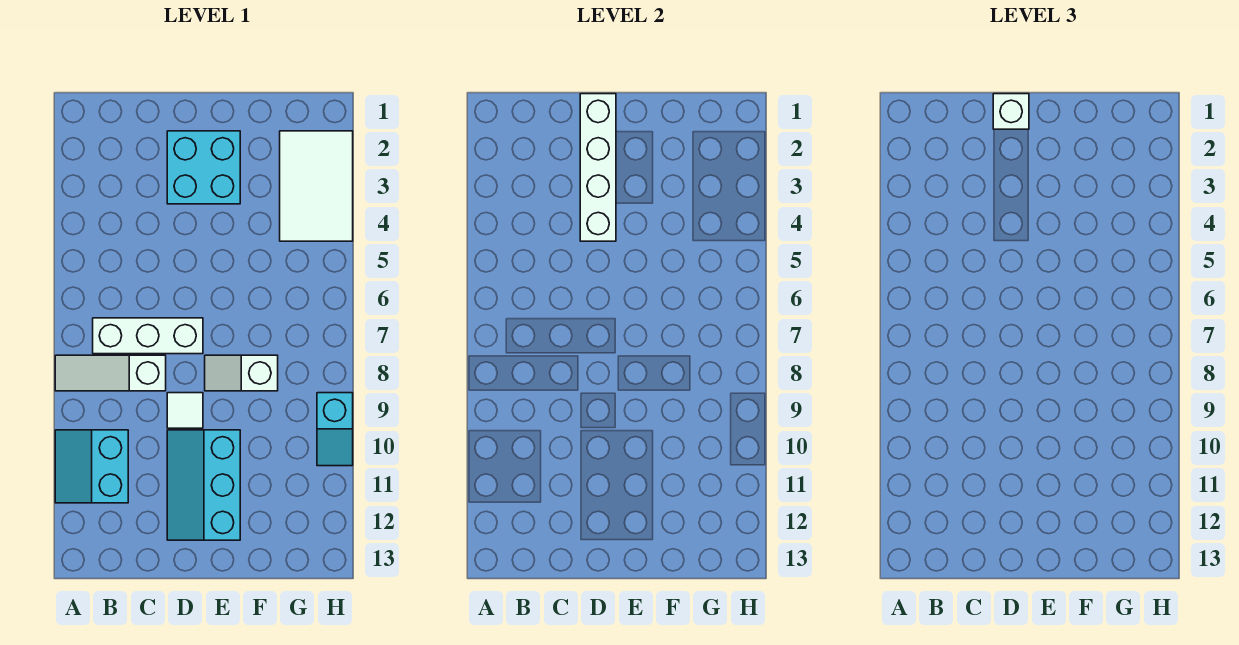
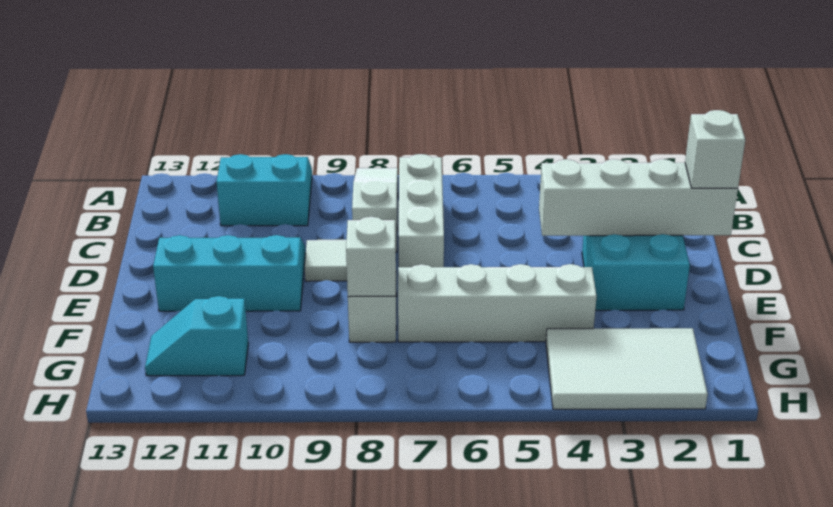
none -> white brick F4:F7 level 1
none -> white brick F8 level 2
cyan slope H9:H10 level 1 top 9 -> cyan slope G11:G12 level 1 top 11

